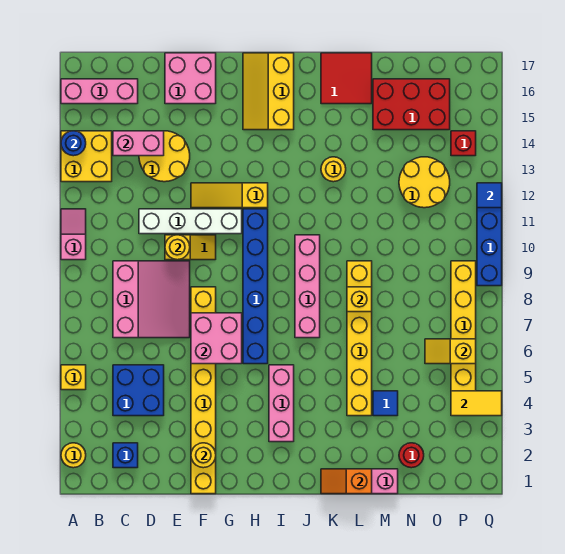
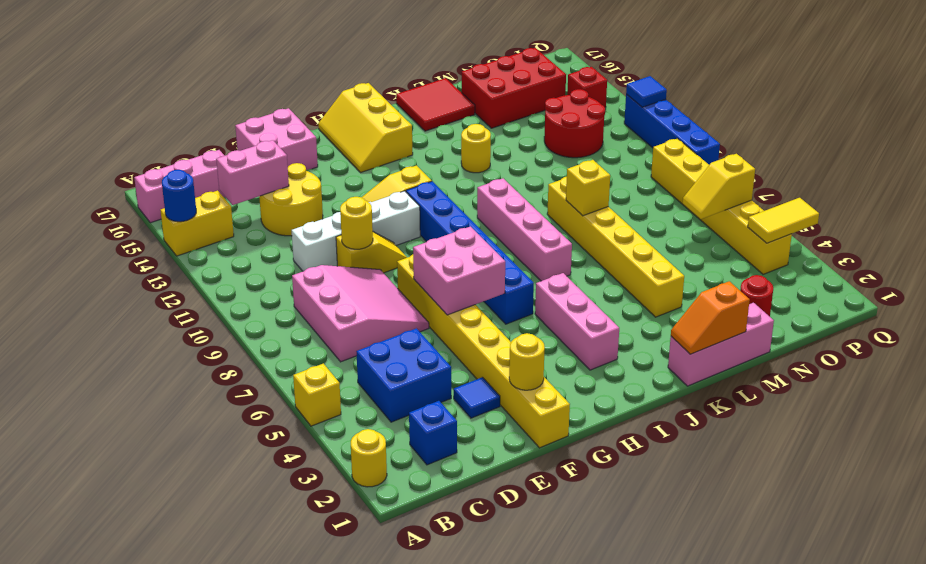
pink slope A10:A11 level 1 top 10 -> none
yellow brick A13:B14 level 1 -> yellow brick A14:B14 level 1
blue tile M4 level 1 -> blue tile E3 level 1
yellow round brick N12:O13 level 1 -> red round brick N12:O13 level 1

